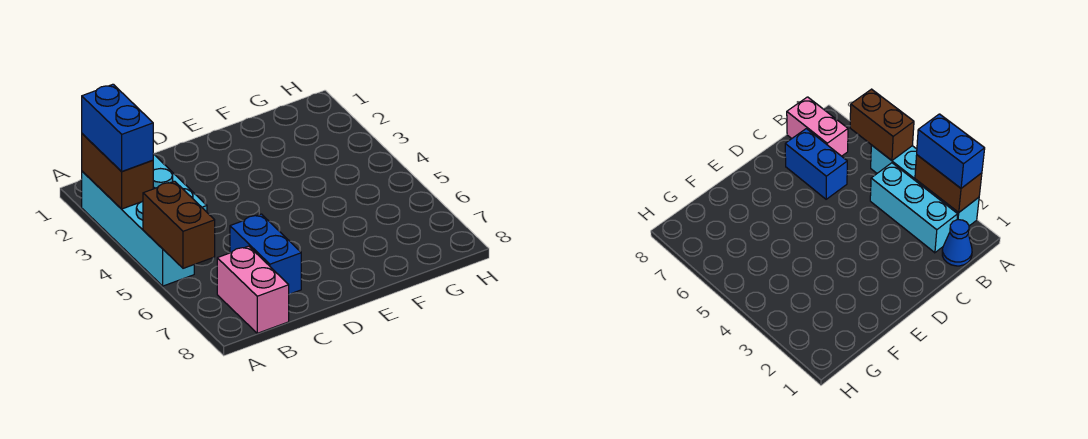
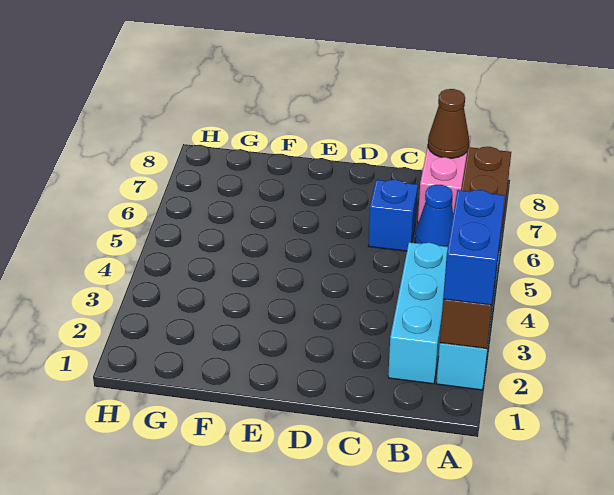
blue cone B1 level 1 -> blue cone B6 level 1
none -> brown cone B8 level 2
blue brick C6:C7 level 1 -> blue brick C6 level 1

